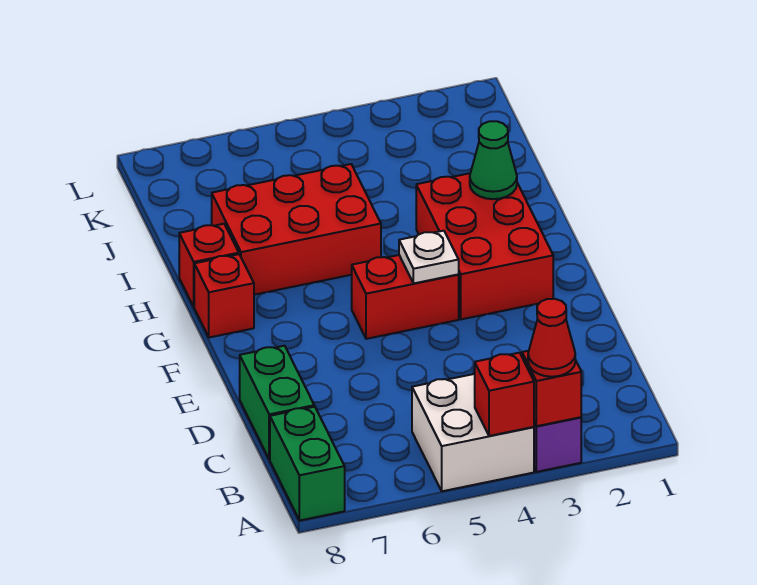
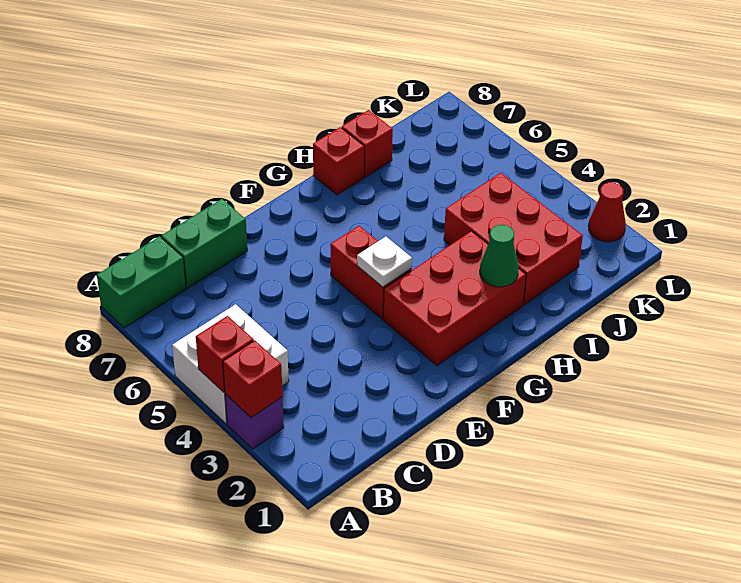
red cone A3 level 3 -> red cone L2 level 1
red brick G8 level 1 -> red brick I8 level 1
red brick H5:I7 level 1 -> red brick I2:J4 level 1

